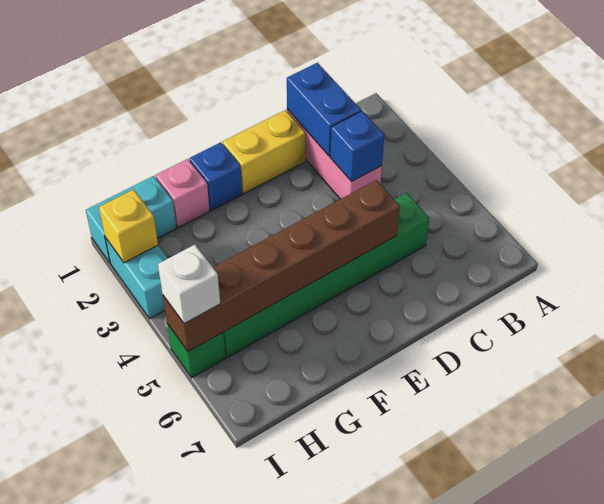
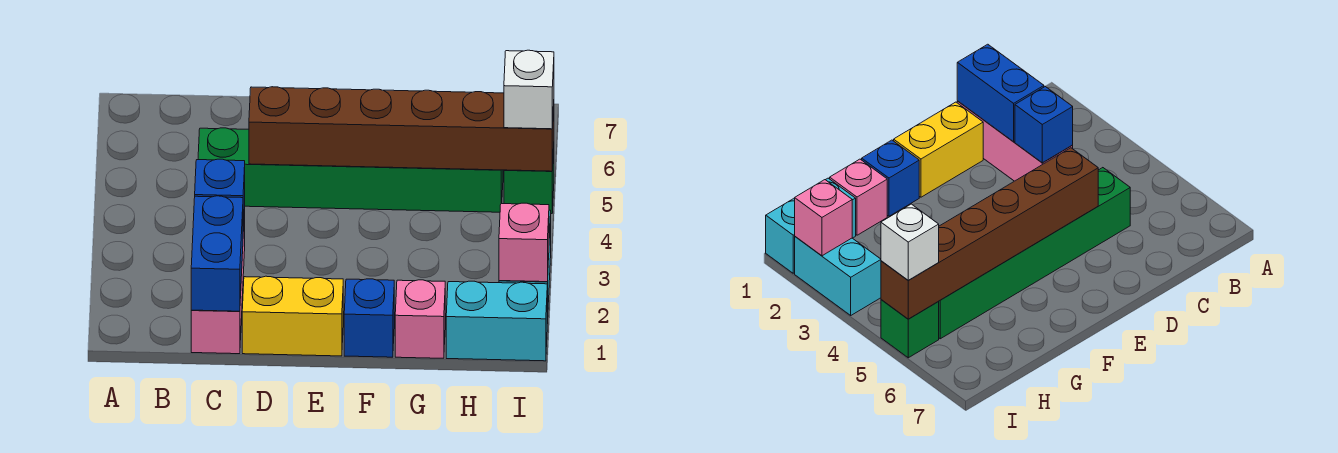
yellow brick I2 level 2 -> pink brick I2 level 2

